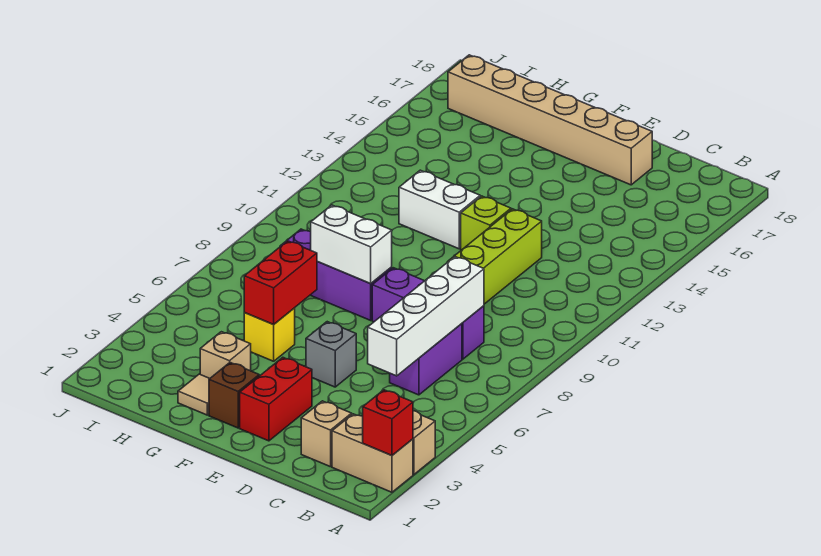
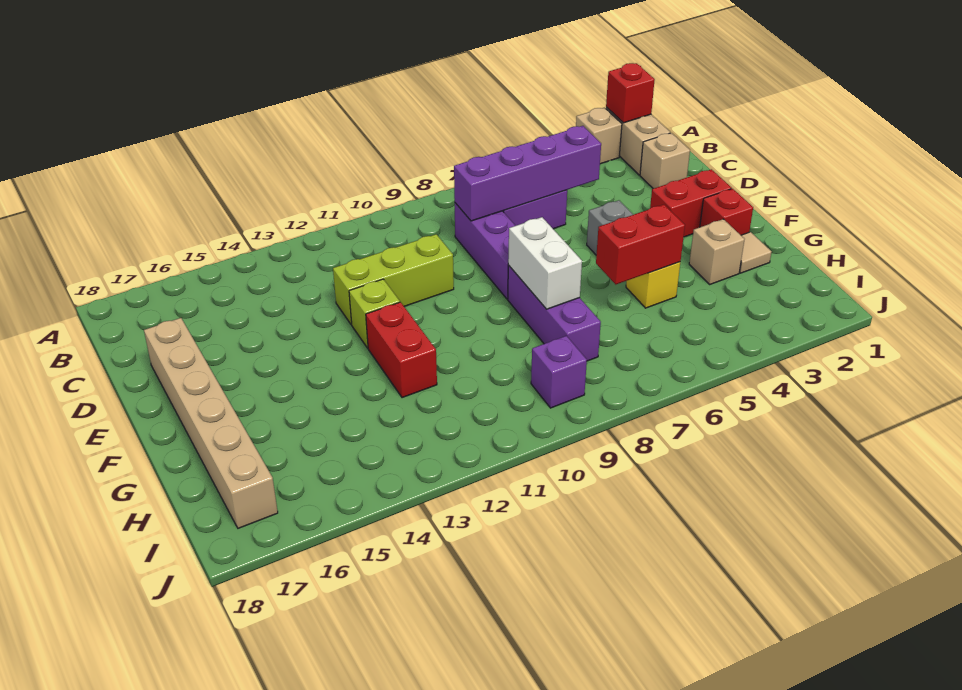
white brick C5:C8 level 2 -> purple brick C5:C8 level 2
brown brick F2 level 1 -> red brick F2 level 1
white brick F12:G12 level 1 -> red brick F12:G12 level 1
none -> purple brick I9 level 1

